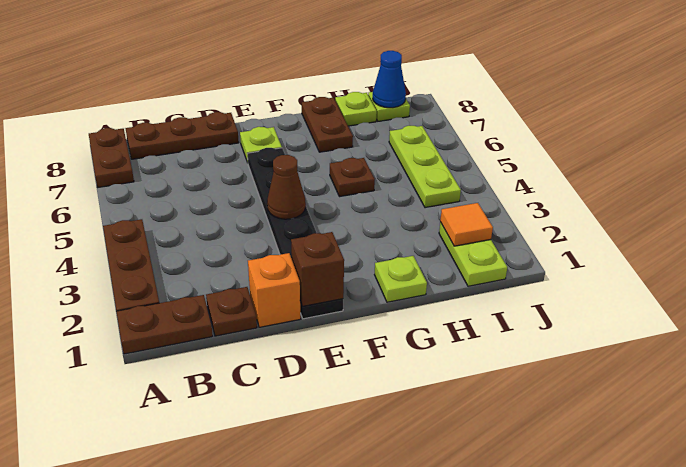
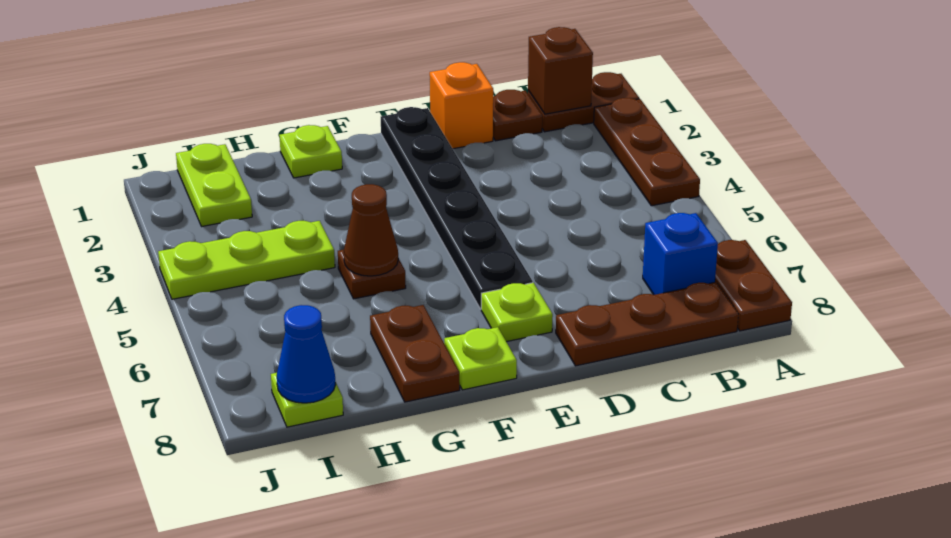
none -> blue brick B7 level 1
brown brick E1 level 2 -> brown brick B1 level 2
brown cone E4 level 2 -> brown cone G5 level 2
lime plate H8 level 1 -> lime plate F8 level 1
orange tile I2 level 2 -> none
lime plate I4:I6 level 1 -> lime plate H4:J4 level 1

